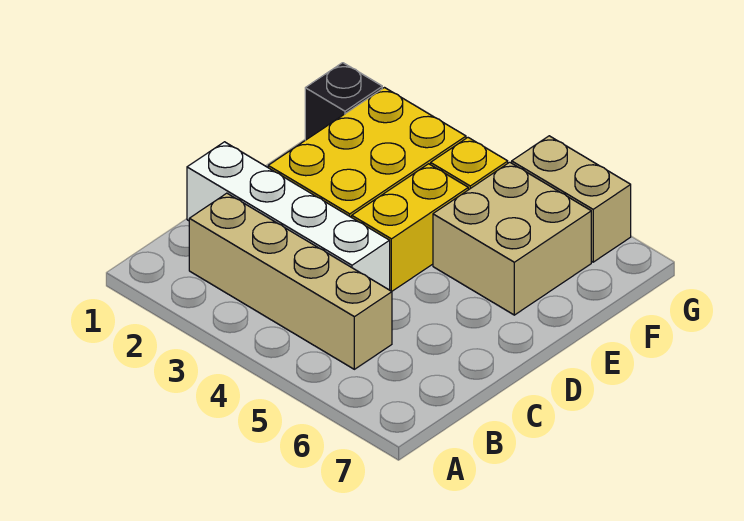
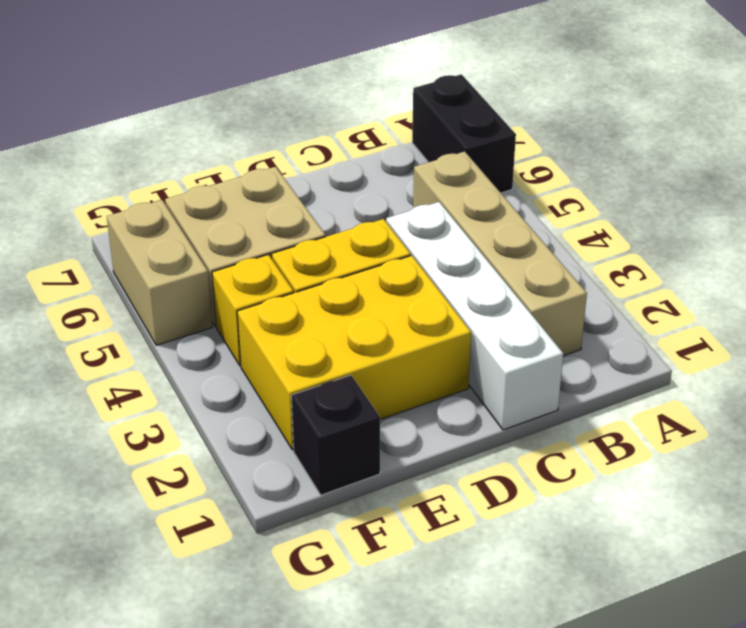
none -> black brick A6:A7 level 1

